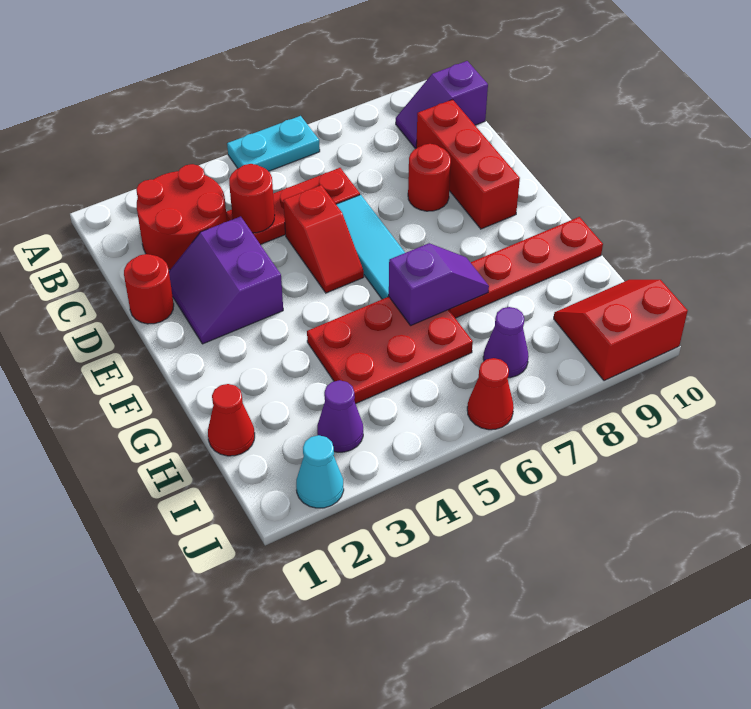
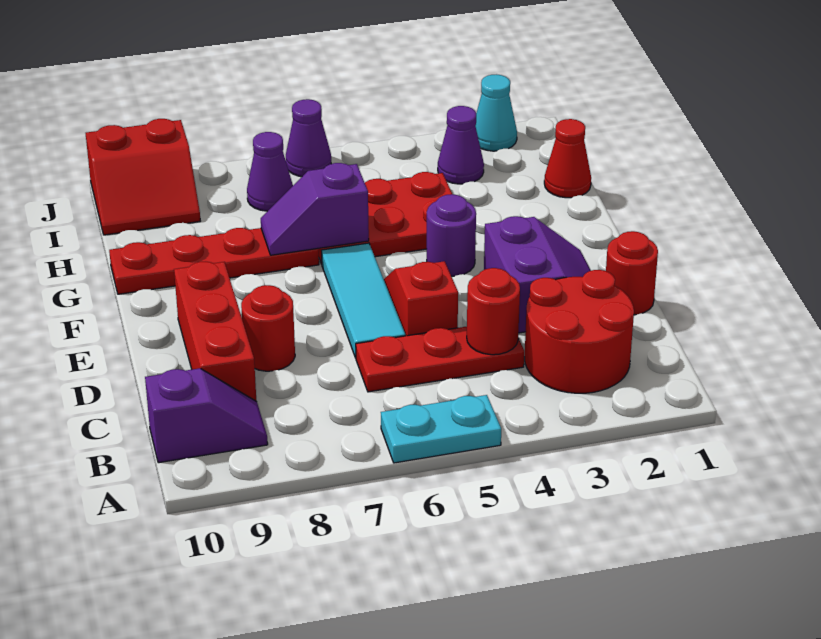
none -> purple round brick F4 level 1
red cone J6 level 1 -> purple cone J6 level 1

